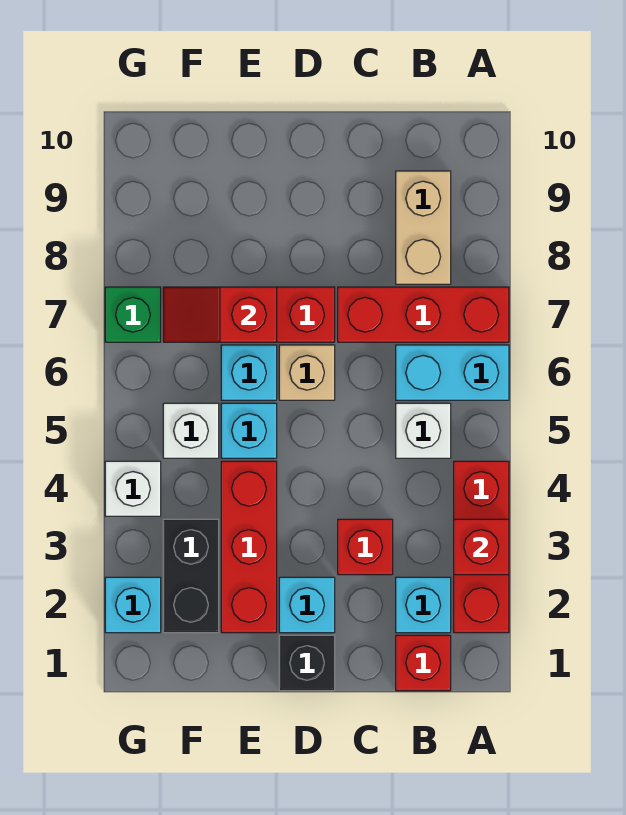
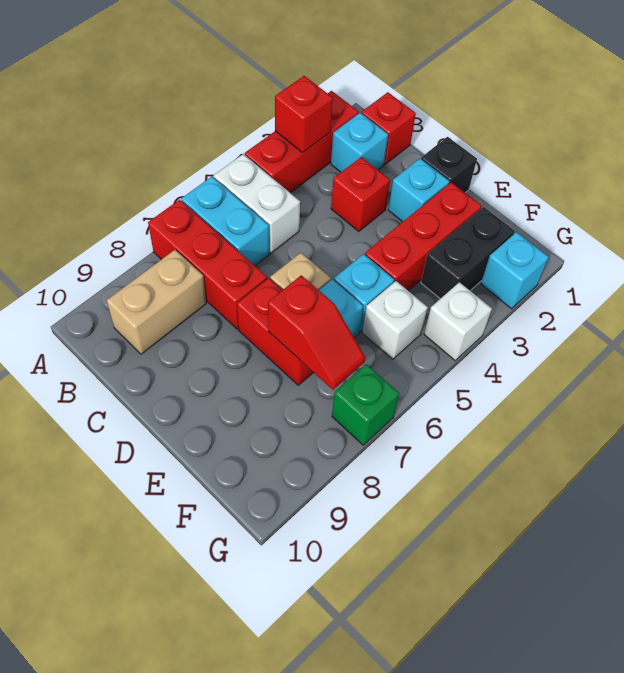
white brick B5 level 1 -> white brick A5:B5 level 1

